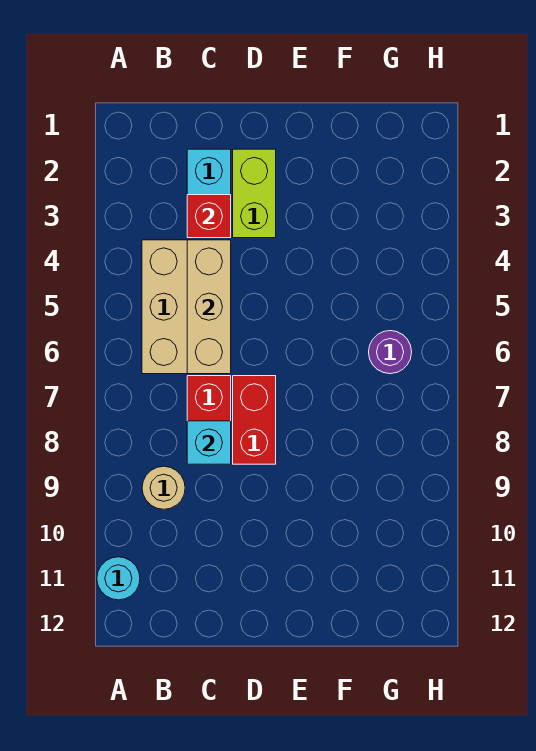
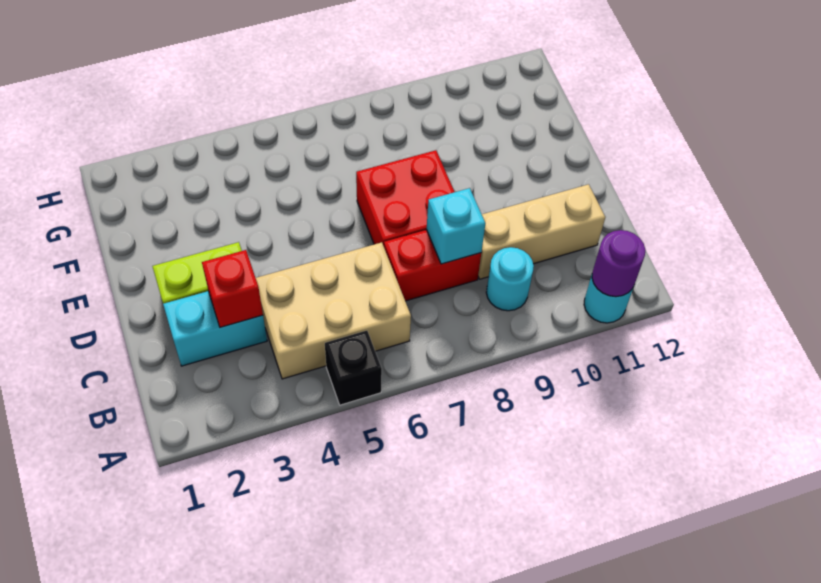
none -> black brick A5 level 1
tan round brick B9 level 1 -> cyan round brick B9 level 1
tan brick C4:C6 level 2 -> tan brick C9:C11 level 1
red brick D7:D8 level 1 -> red brick D7:E8 level 1
purple round brick G6 level 1 -> purple round brick A11 level 2

